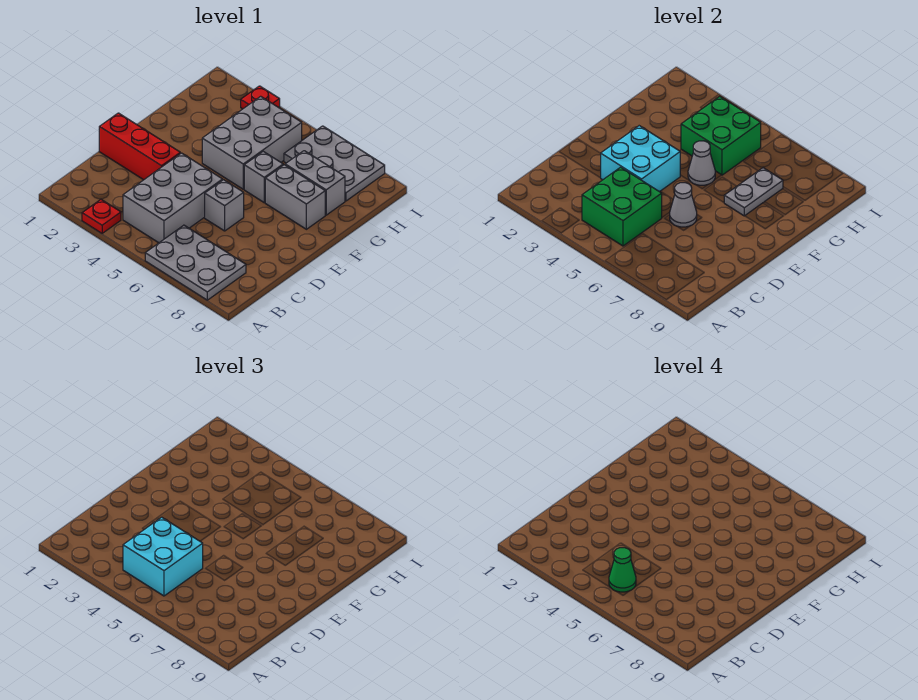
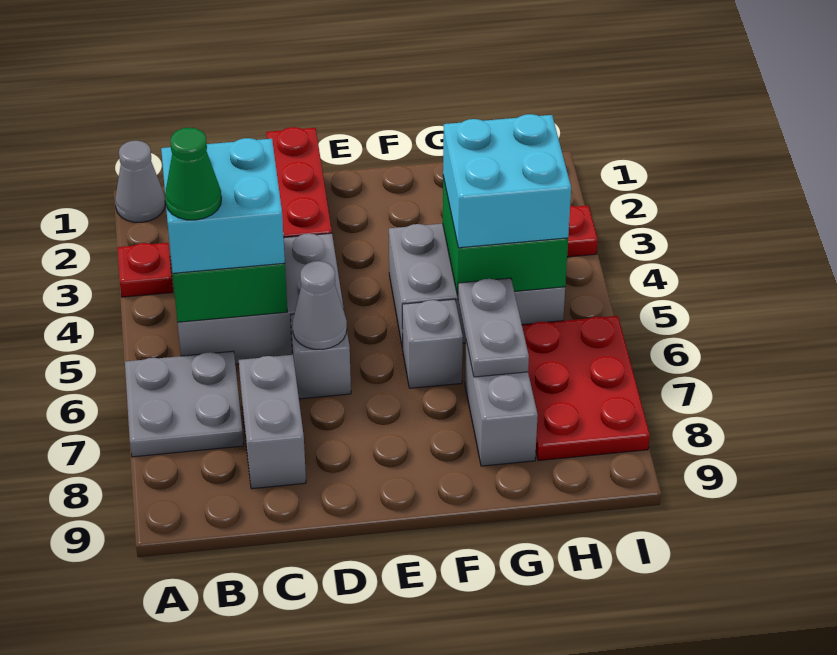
grey plate A6:B8 level 1 -> grey plate A6:B7 level 1
cyan brick D3:E4 level 2 -> cyan brick G4:H5 level 3
grey cone F5 level 2 -> grey cone A1 level 1
grey brick F7:F8 level 1 -> grey brick C7:C8 level 1
grey plate F7:G7 level 2 -> grey plate G6:G7 level 2
grey plate H6:I8 level 1 -> red plate H6:I8 level 1

